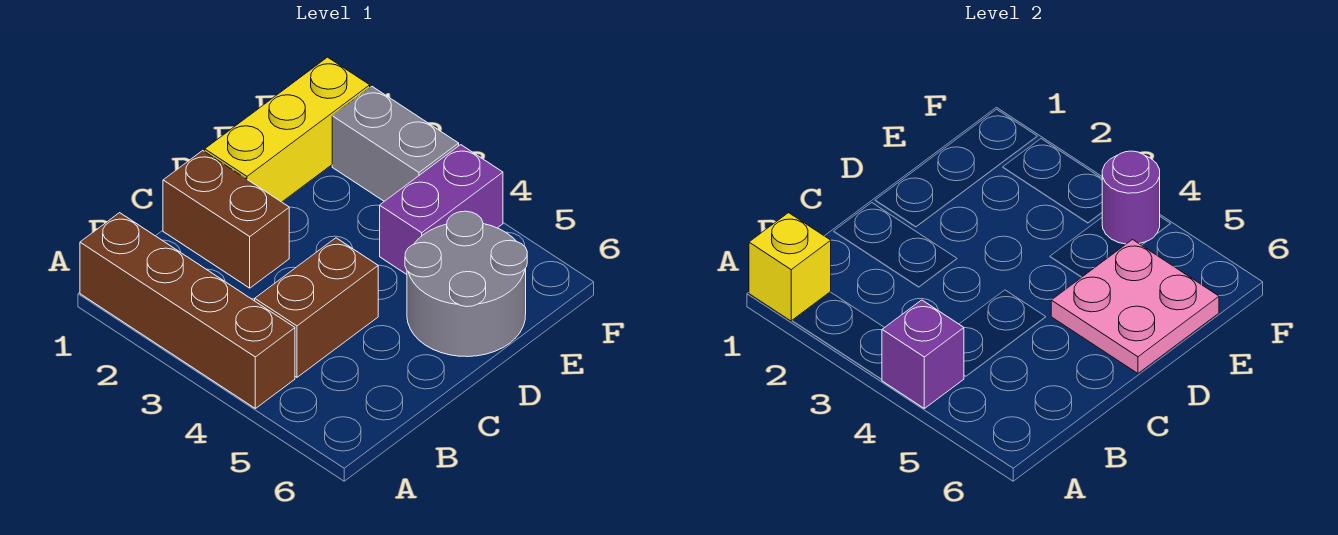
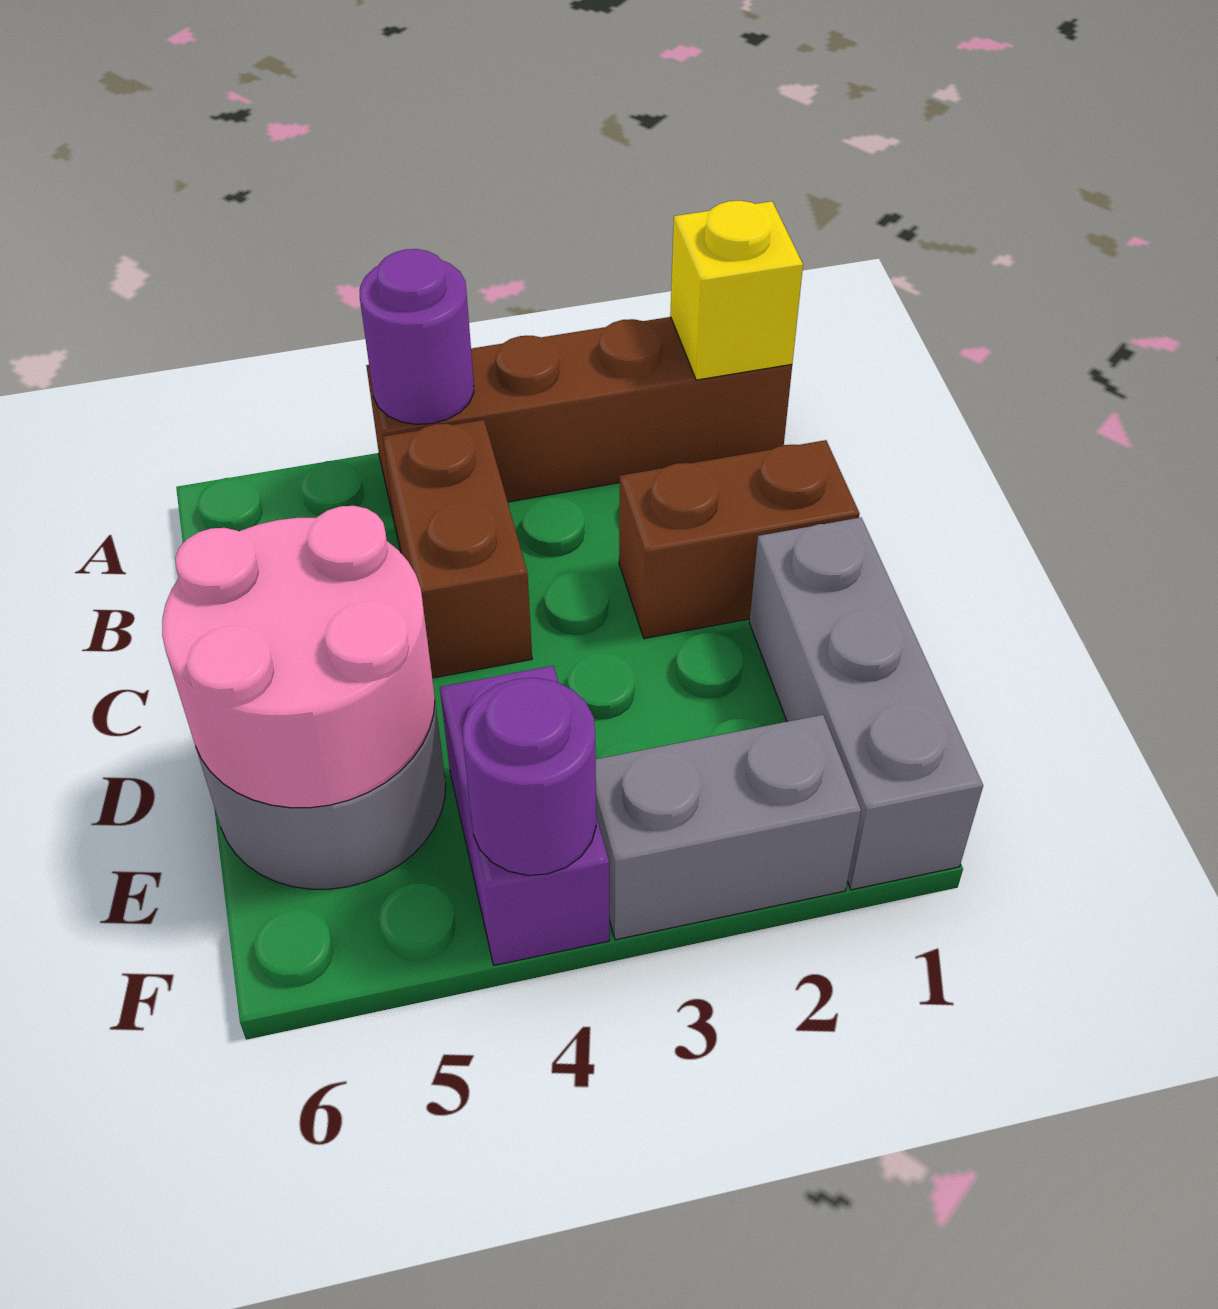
purple brick A4 level 2 -> purple round brick A4 level 2
yellow brick D1:F1 level 1 -> grey brick D1:F1 level 1
pink plate D5:E6 level 2 -> pink round brick D5:E6 level 2

